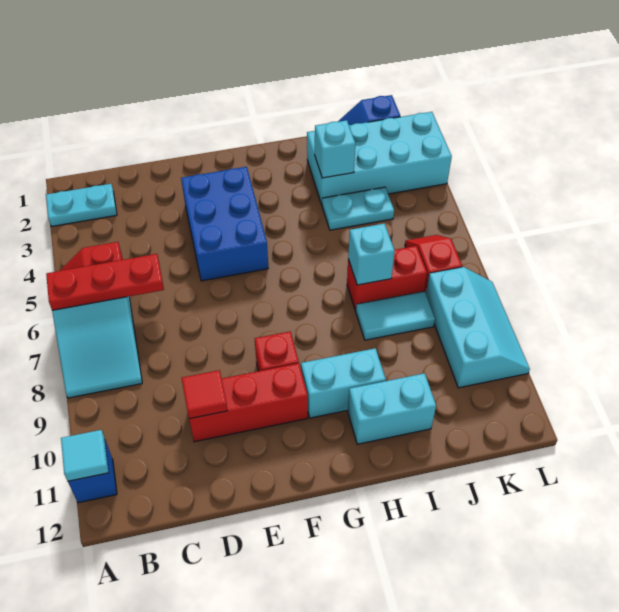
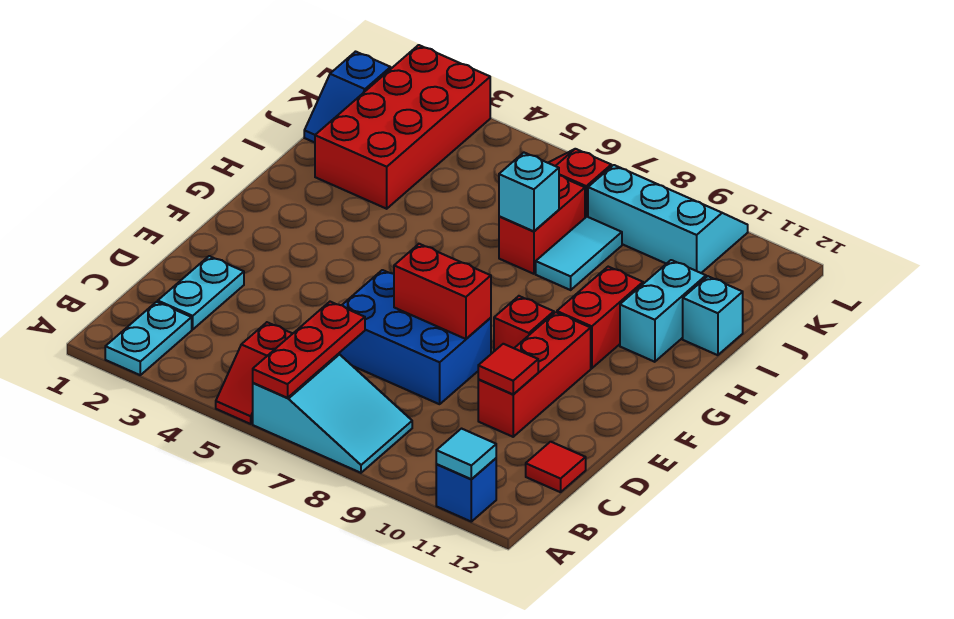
none -> red tile C12 level 1
blue brick E3:F5 level 1 -> blue brick D6:E8 level 1
none -> red brick E7:E8 level 2
cyan brick G10:H10 level 1 -> red brick G10:H10 level 1
cyan brick I2:L3 level 1 -> red brick I2:L3 level 1
cyan brick I3 level 2 -> cyan brick I12 level 1
cyan plate I4:J4 level 1 -> cyan plate C2:D2 level 1

